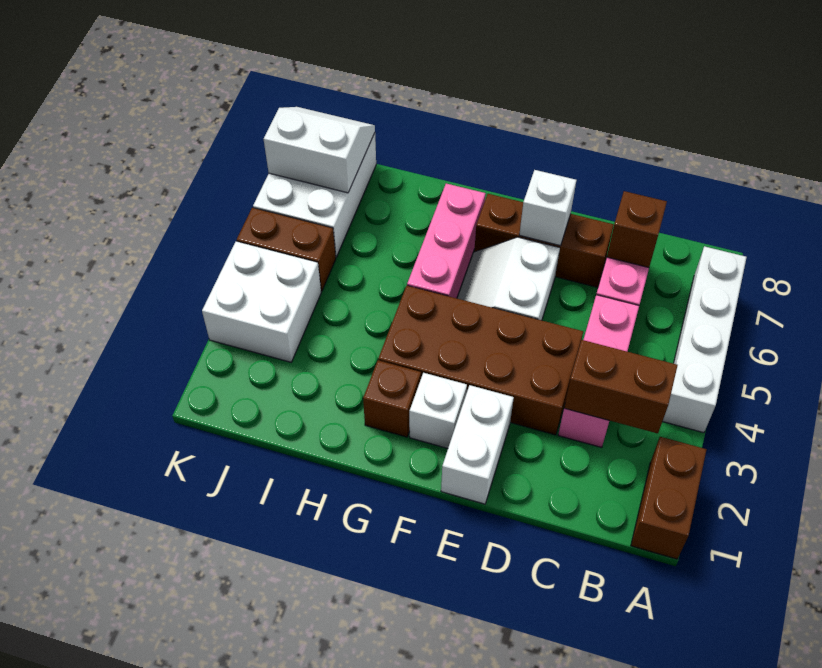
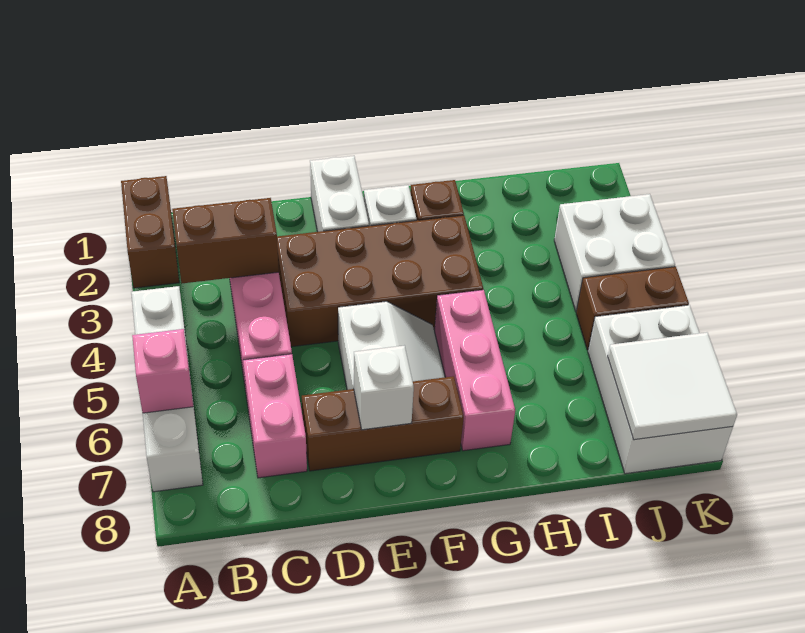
none -> pink brick A6 level 2
brown brick C7 level 2 -> none
white slope J7:K8 level 2 top 7 -> white tile J7:K8 level 2

